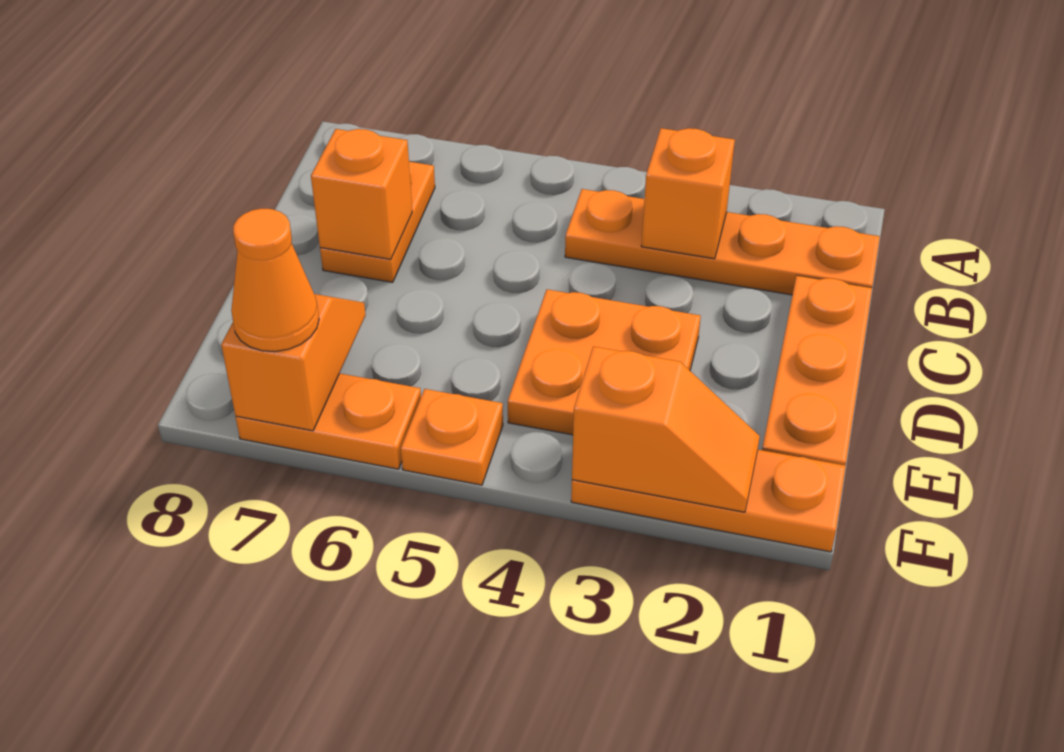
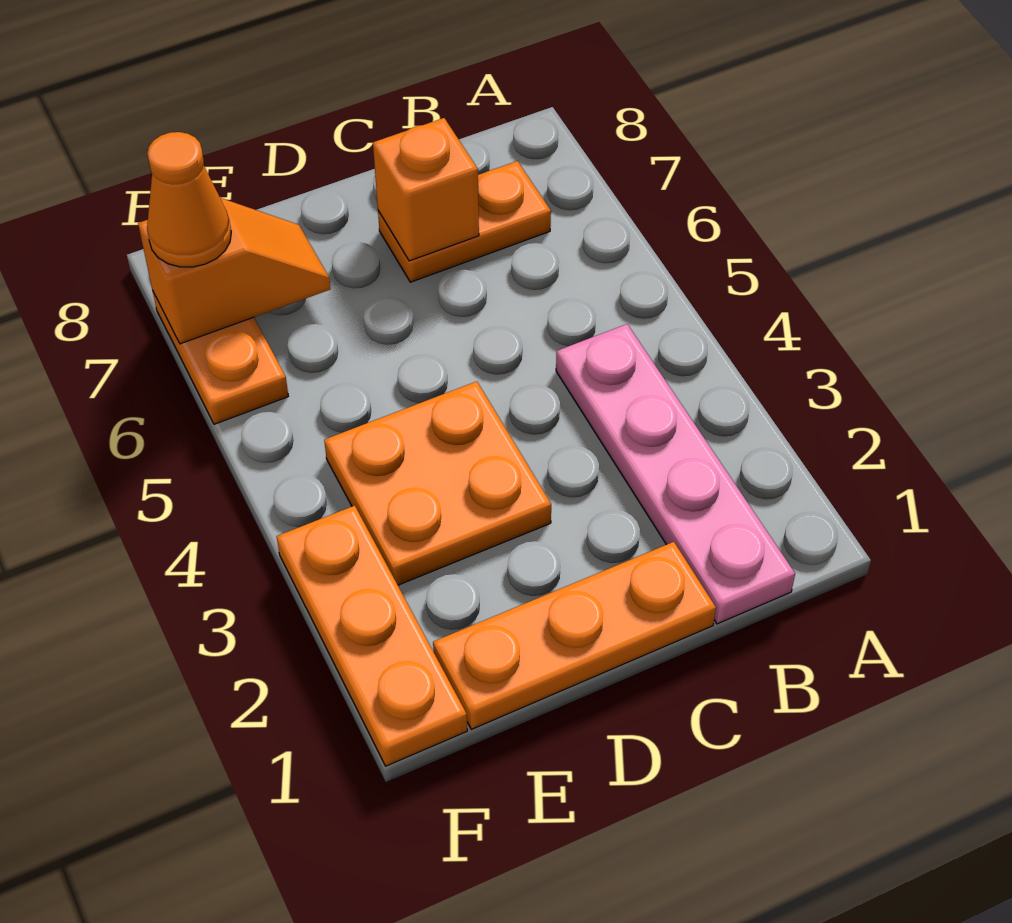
orange plate B1:B4 level 1 -> pink plate B1:B4 level 1
orange brick B3 level 2 -> none
orange slope F2:F3 level 2 top 3 -> none
orange plate F5 level 1 -> none

